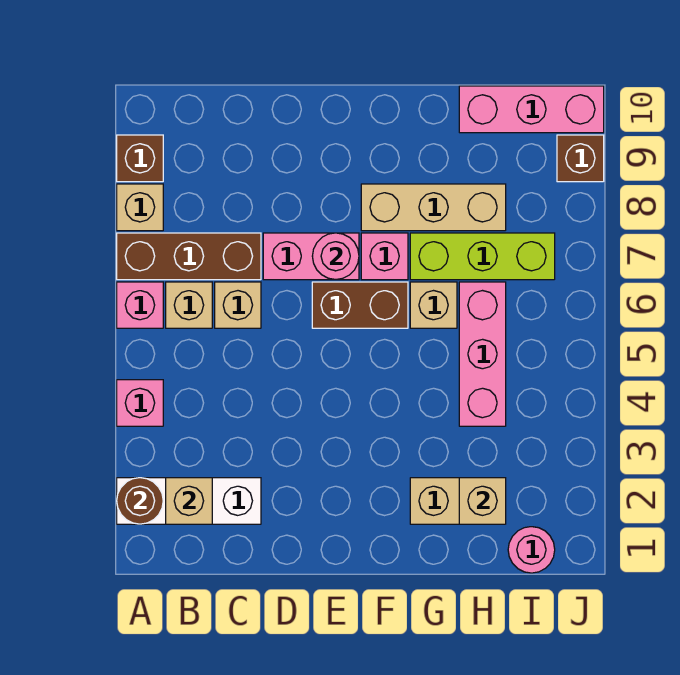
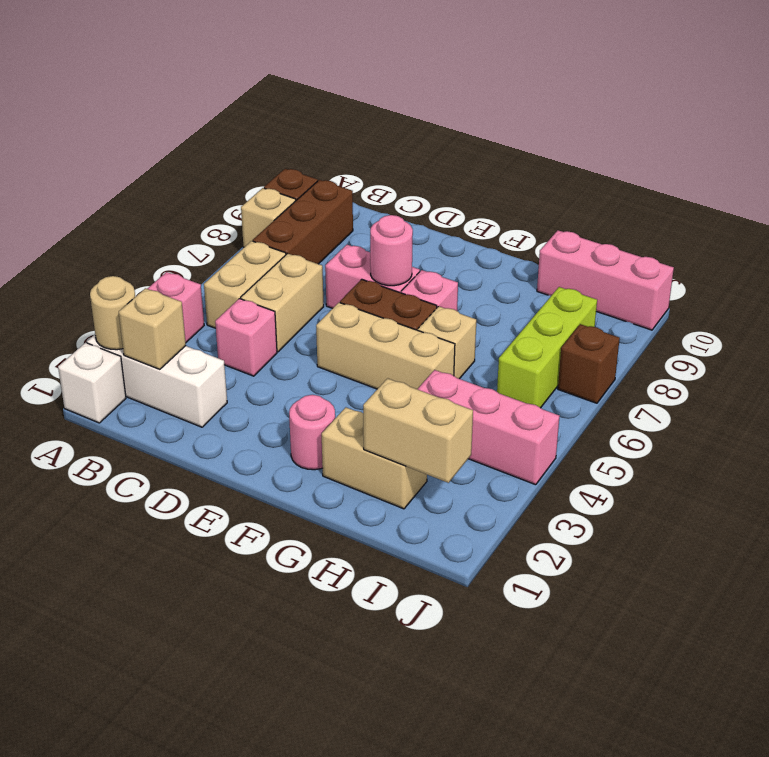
none -> white brick A1 level 1
brown round brick A2 level 2 -> tan round brick A2 level 2
pink brick A6 level 1 -> pink brick C4 level 1
brown brick A7:C7 level 1 -> brown brick B7:B9 level 1
tan brick B6 level 1 -> tan brick B5:B6 level 1
tan brick C6 level 1 -> tan brick C5:C6 level 1
tan brick F8:H8 level 1 -> tan brick E5:G5 level 1
lime brick G7:I7 level 1 -> lime brick I6:I8 level 1
tan brick H2 level 2 -> tan brick H2:I2 level 2
pink brick H4:H6 level 1 -> pink brick H4:J4 level 1
pink round brick I1 level 1 -> pink round brick F2 level 1
brown brick J9 level 1 -> brown brick J7 level 1

